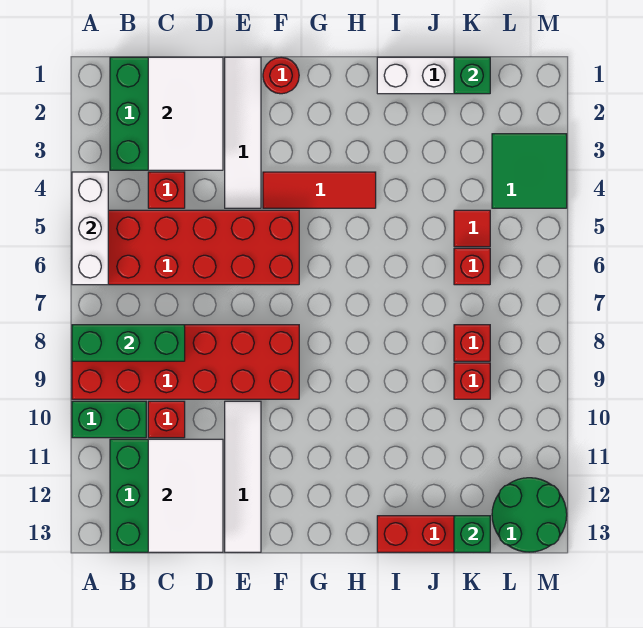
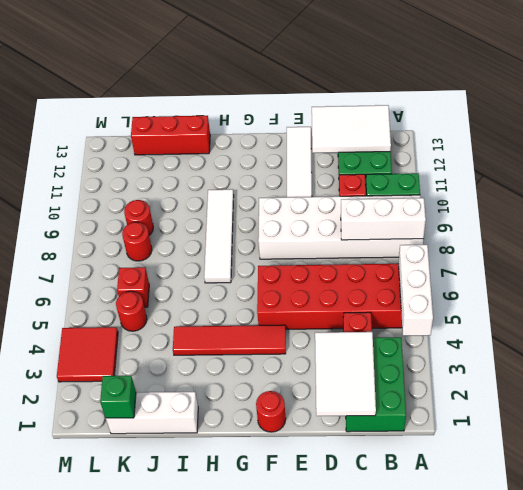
red brick A8:F9 level 1 -> white brick A8:F9 level 1
green brick A8:C8 level 2 -> white brick A8:C8 level 2
white tile C11:D13 level 2 -> white tile B12:D13 level 2
white tile E1:E4 level 1 -> white tile H7:H10 level 1
red tile F4:H4 level 1 -> red tile F4:I4 level 1
red tile K5 level 1 -> red round brick K5 level 1
red brick K8 level 1 -> red round brick K8 level 1
red brick K9 level 1 -> red round brick K9 level 1
green brick K13 level 2 -> none
green tile L3:M4 level 1 -> red tile L3:M4 level 1
green round brick L12:M13 level 1 -> none

